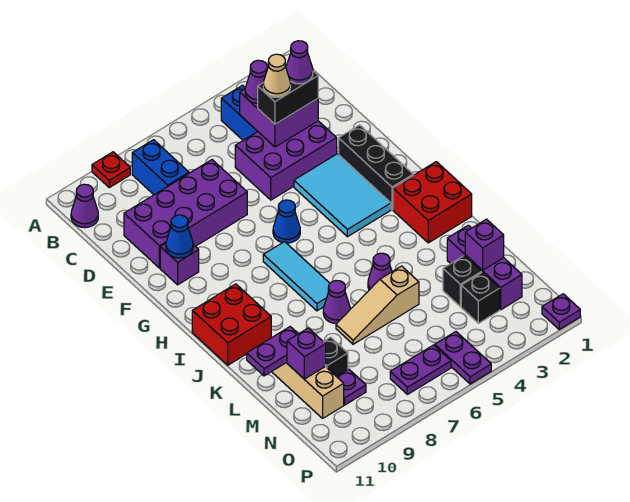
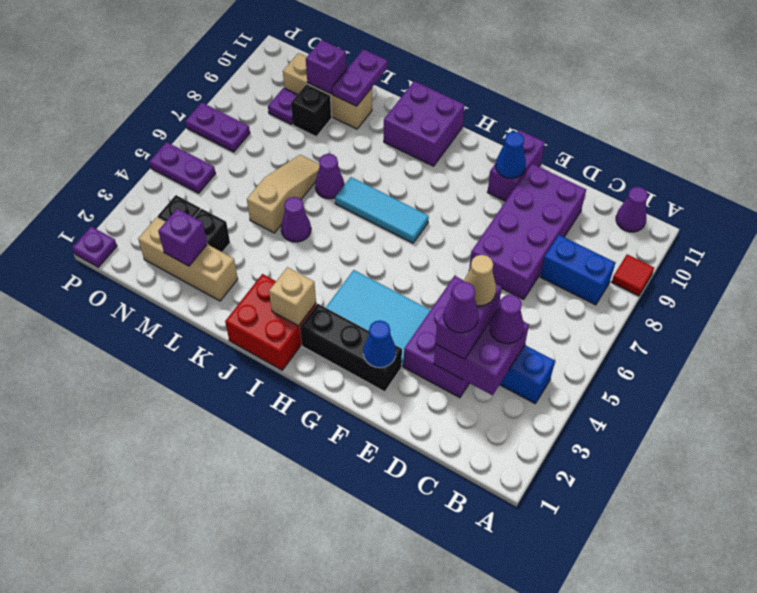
red plate A9 level 1 -> red tile A9 level 1
black brick D3:D4 level 3 -> purple brick D3:D4 level 3
purple brick F10 level 1 -> purple brick F10:F11 level 1
blue cone G6 level 1 -> blue cone F2 level 2
none -> tan brick I2 level 2
red brick I10:J11 level 1 -> purple brick I10:J11 level 1
purple brick L2:N2 level 1 -> tan brick L2:N2 level 1
purple plate O6:O7 level 1 -> purple plate O7:P7 level 1

